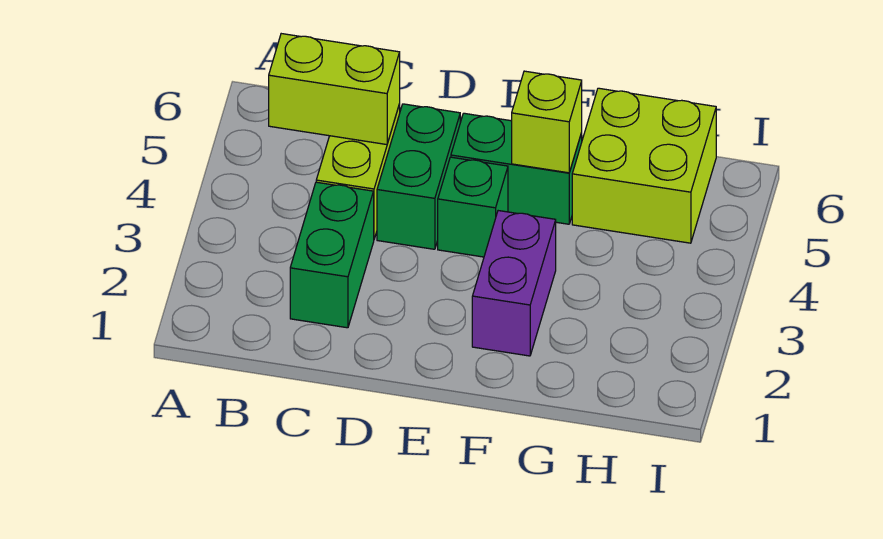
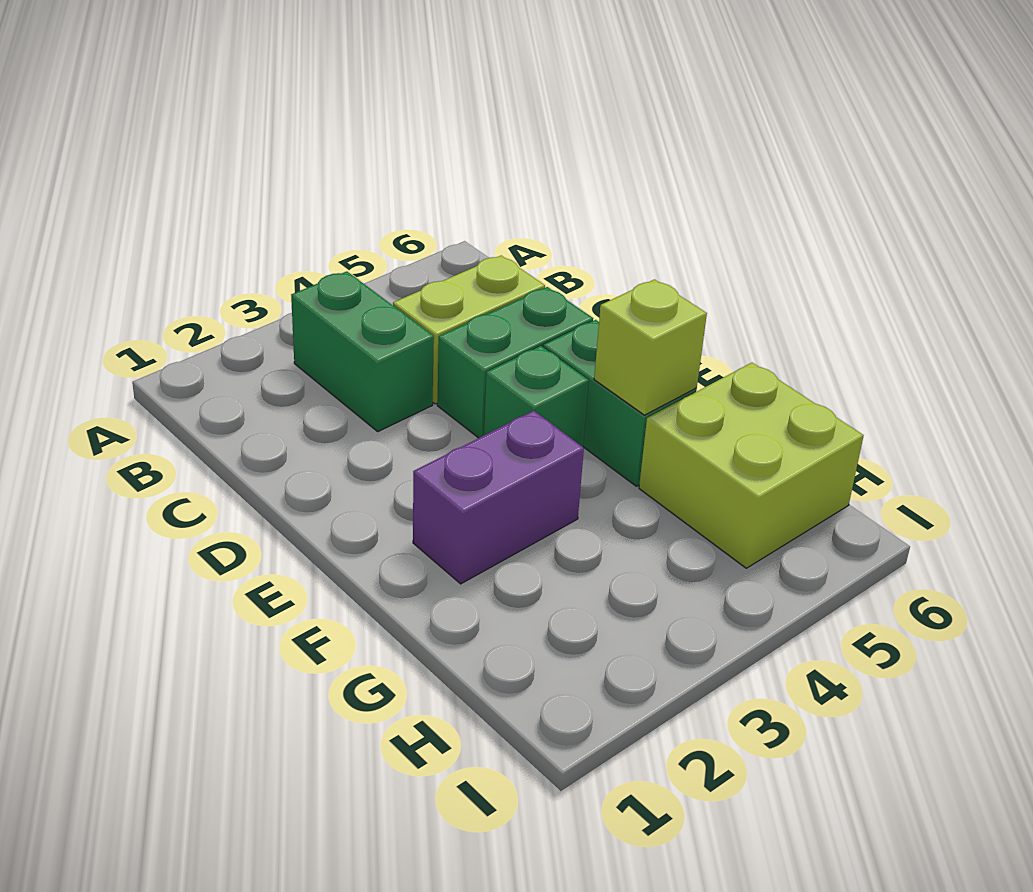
lime brick B5:C5 level 2 -> none
green brick C2:C3 level 1 -> green brick B3:C3 level 1

